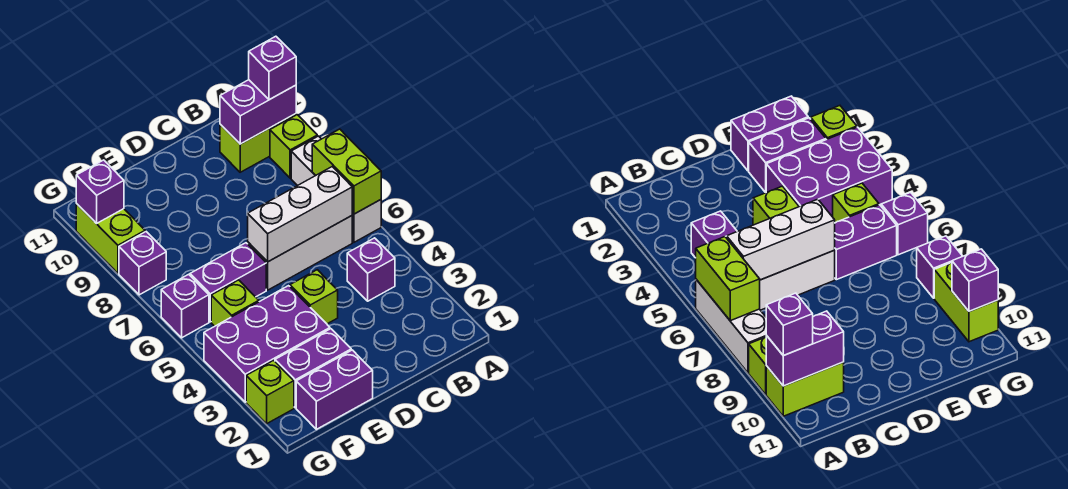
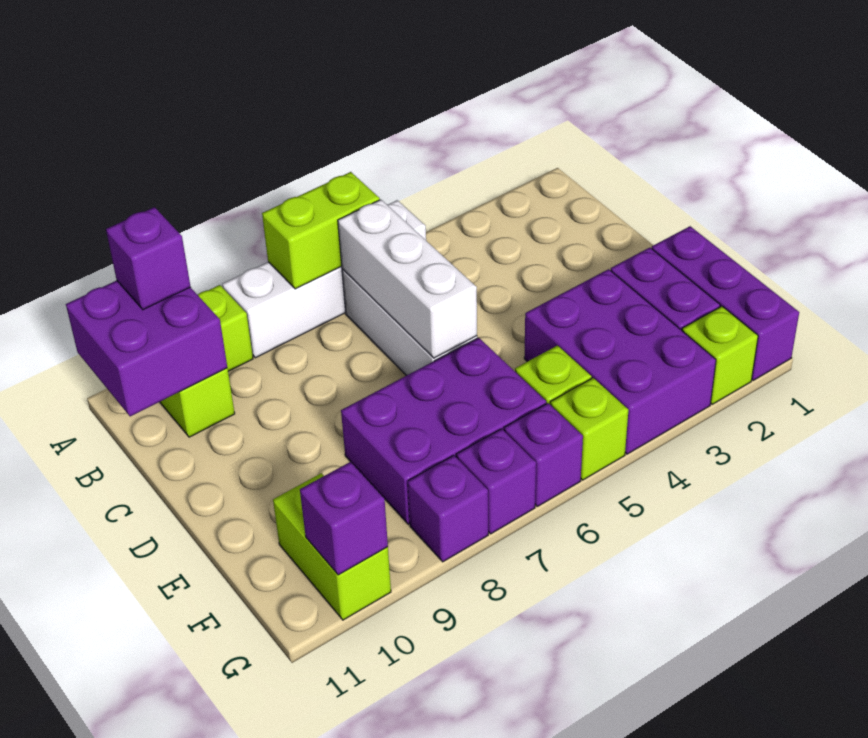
white brick A6:A8 level 1 -> white brick A5:A8 level 1
purple brick A10:B10 level 2 -> purple brick A10:B11 level 2
purple brick B4 level 1 -> purple brick G7 level 1
lime brick D4 level 1 -> lime brick G5 level 1
purple brick E1:F1 level 1 -> purple brick E1:G1 level 1
purple brick E6:F6 level 1 -> purple brick E6:F8 level 1
lime brick G9:G10 level 1 -> lime brick F10:G10 level 1

